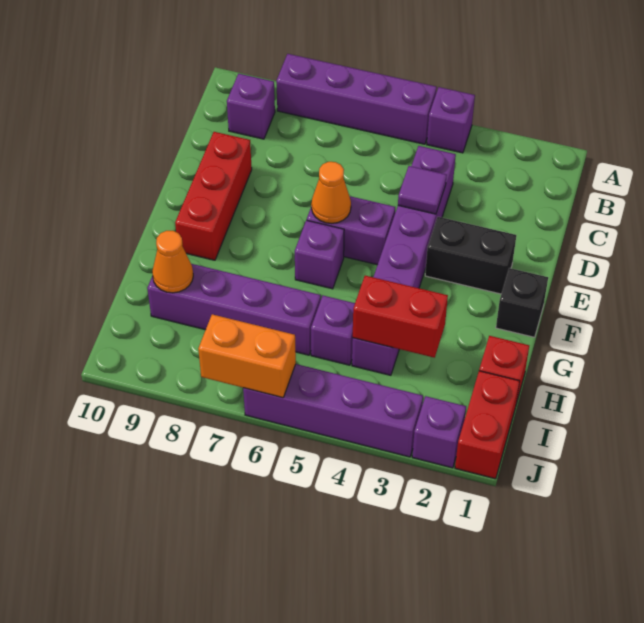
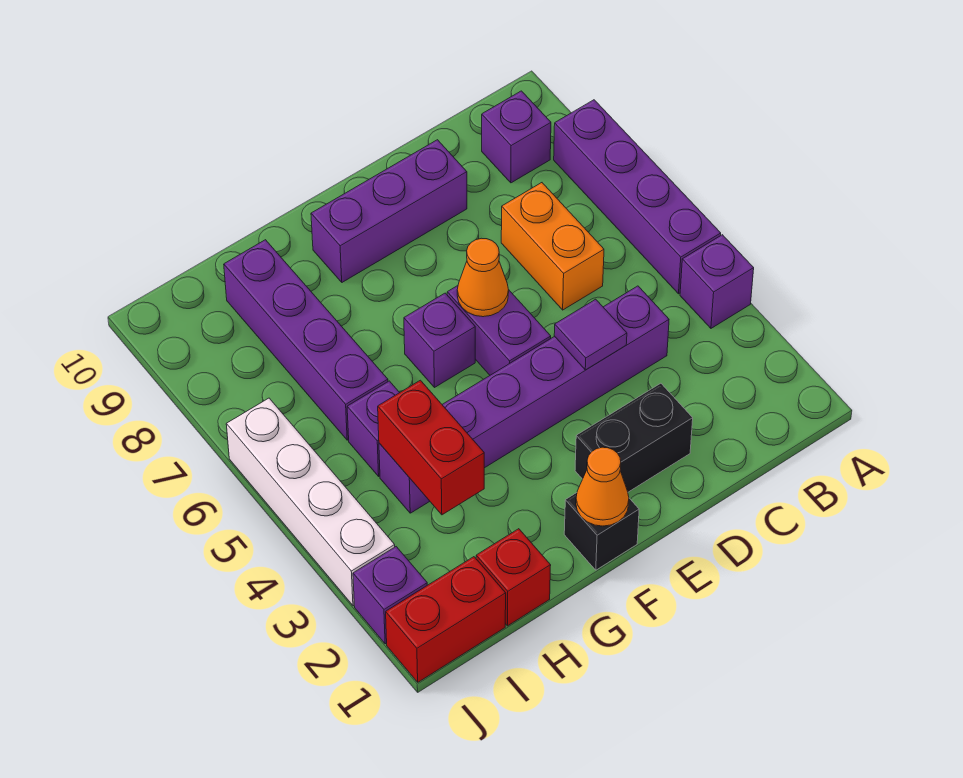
red brick D9:F9 level 1 -> purple brick D9:F9 level 1
black brick E2:E3 level 1 -> black brick D2:E2 level 1
orange cone H9 level 2 -> orange cone F1 level 2
purple brick J3:J6 level 1 -> white brick J3:J6 level 1
orange brick J6:J7 level 2 -> orange brick C6:C7 level 1

